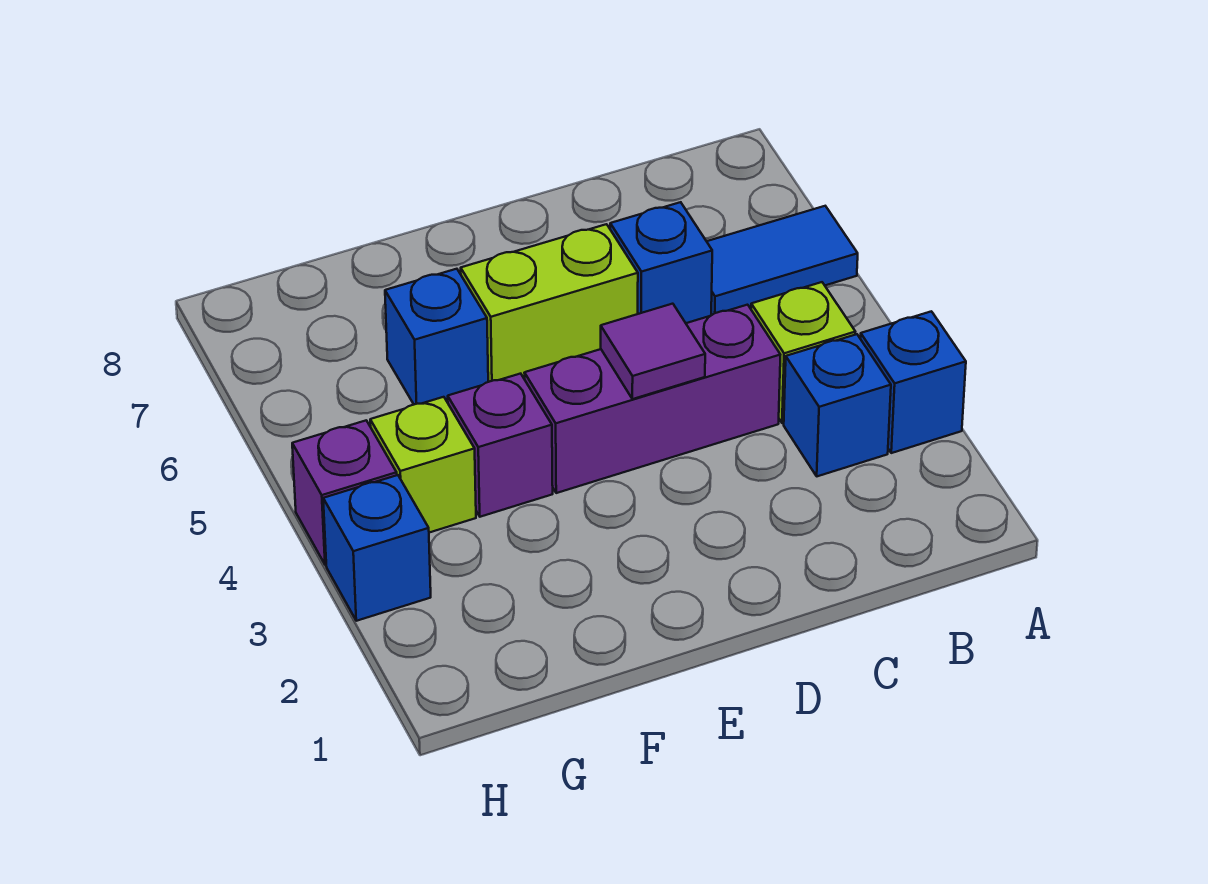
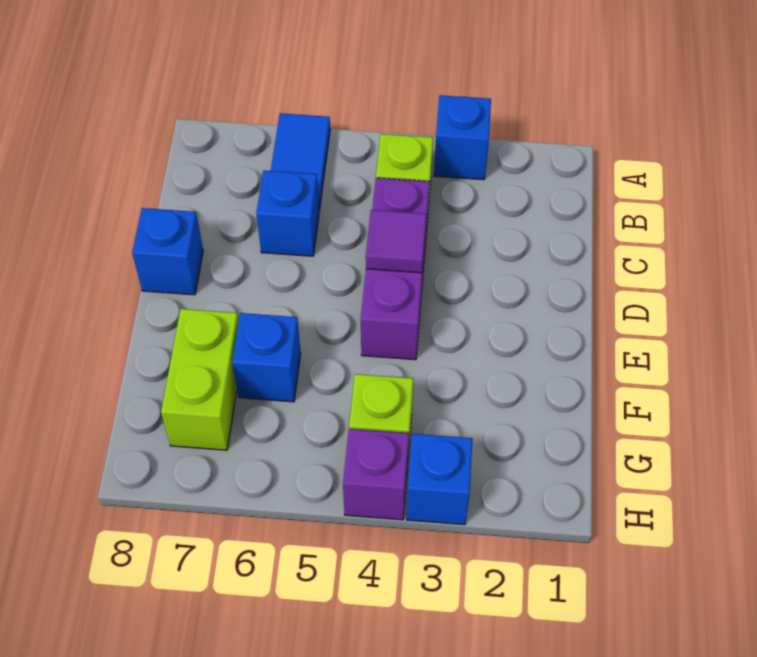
blue brick B3 level 1 -> blue brick D8 level 1
lime brick D6:E6 level 1 -> lime brick F7:G7 level 1
purple brick F4 level 1 -> none

